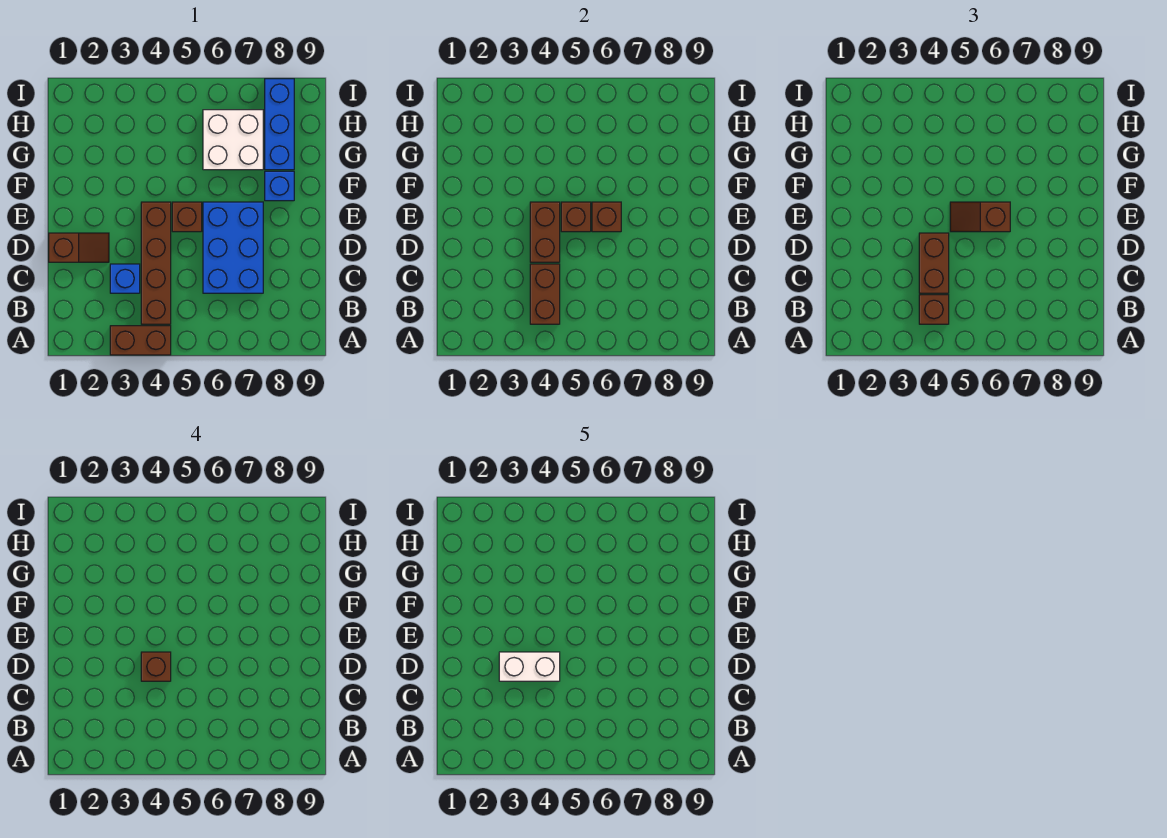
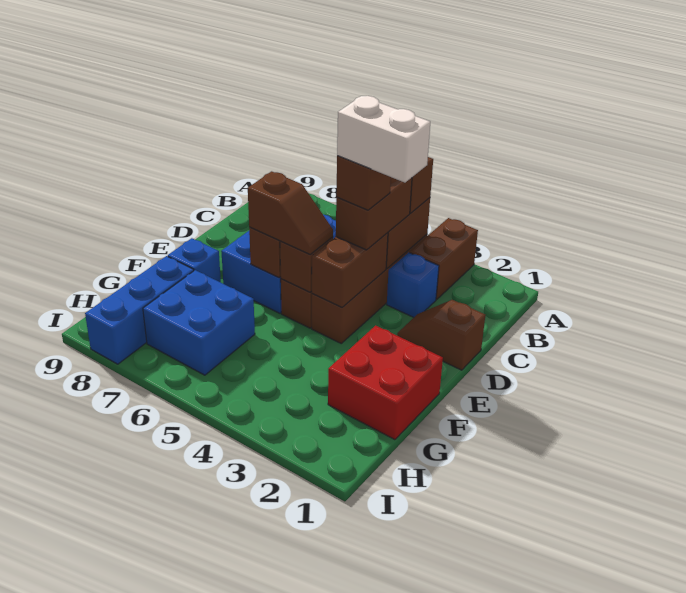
brown brick A3:A4 level 1 -> brown brick A3:B3 level 1
none -> red brick F1:G2 level 1
white brick G6:H7 level 1 -> blue brick G6:H7 level 1

